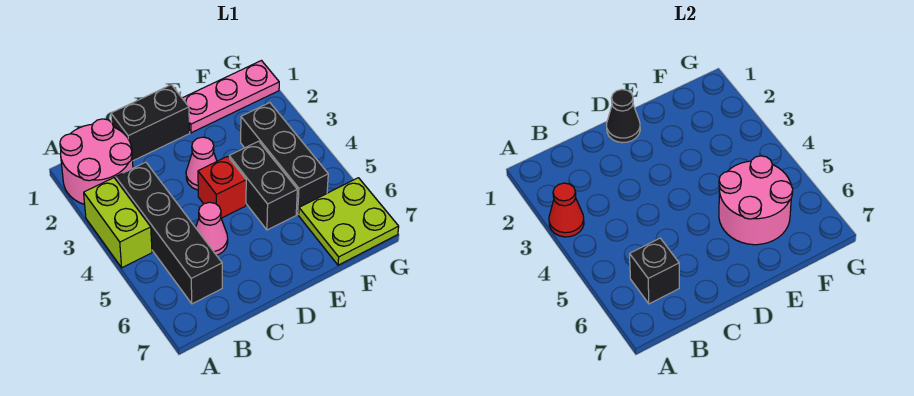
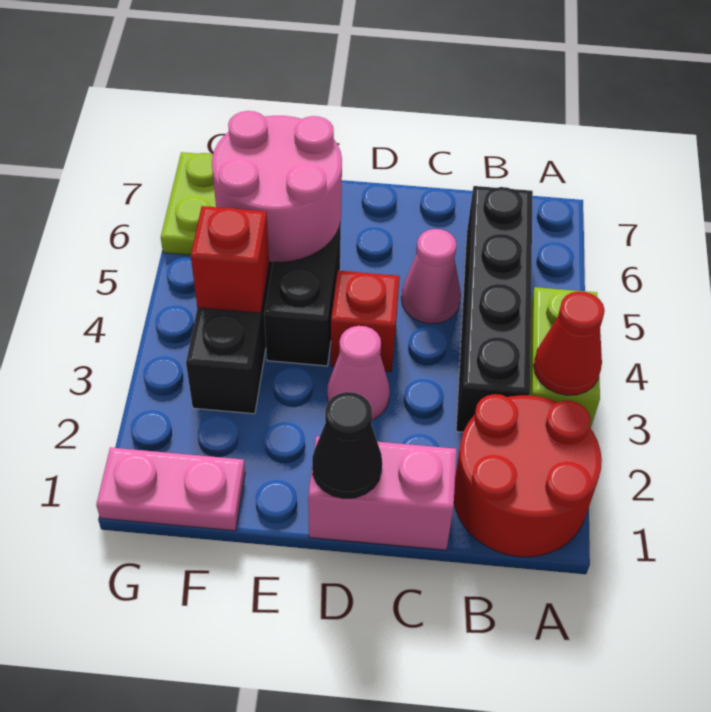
pink round brick A1:B2 level 1 -> red round brick A1:B2 level 1
black brick B6 level 2 -> none
black brick C1:D1 level 1 -> pink brick C1:D1 level 1
pink plate E1:G1 level 1 -> pink plate F1:G1 level 1
none -> red brick F4 level 2

